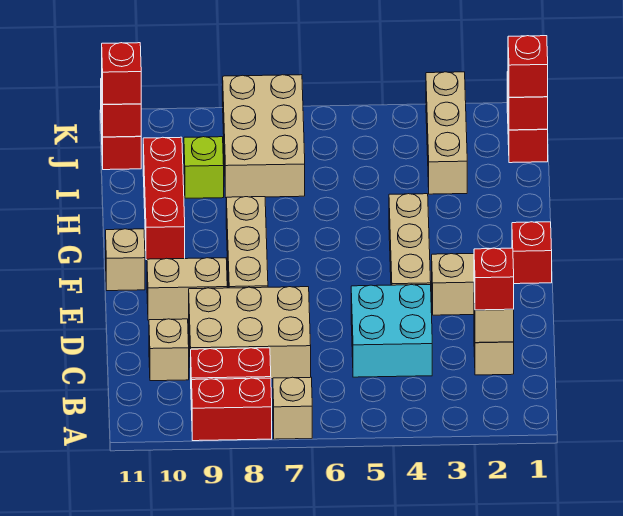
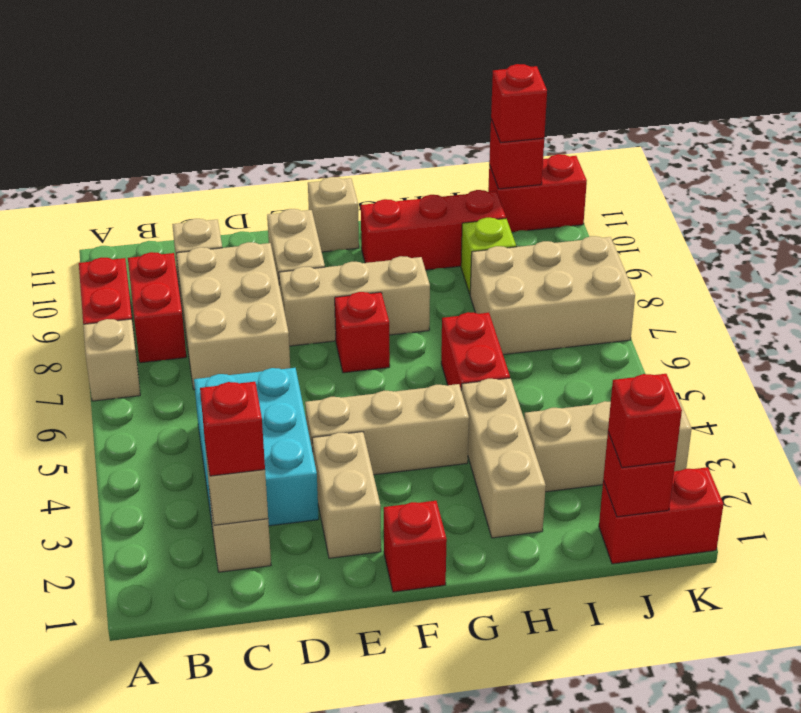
cyan brick C4:D5 level 1 -> cyan brick C3:D5 level 1
none -> red brick F7 level 1
none -> tan brick H2:H4 level 1
none -> red brick H5:H6 level 1

